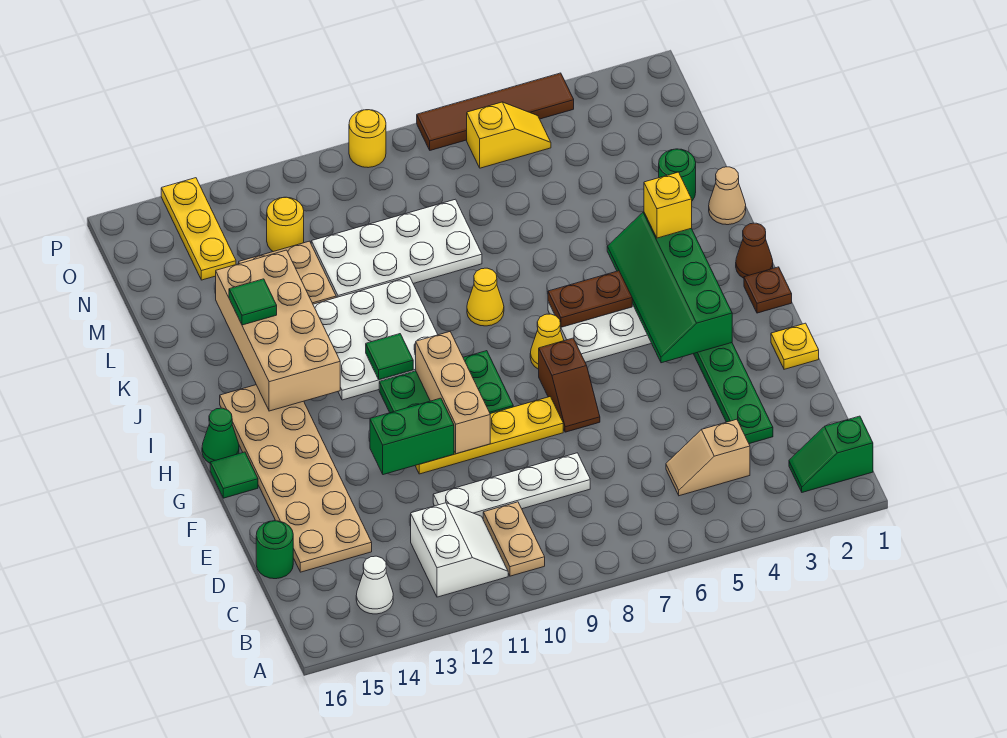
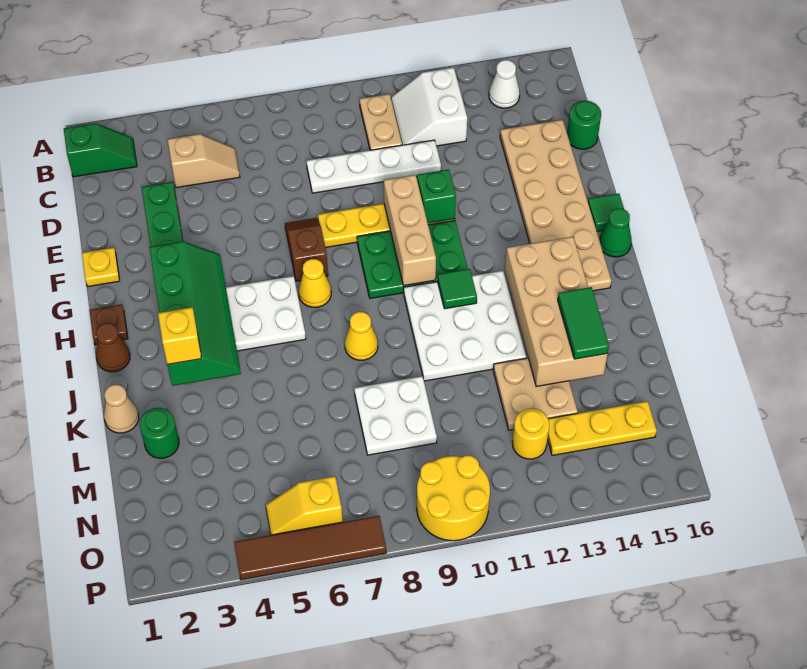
green brick F11:F12 level 2 -> green brick F11 level 2
brown plate I5:I6 level 2 -> none
green tile K14 level 3 -> green tile K14:L14 level 3
white plate L8:M11 level 1 -> white plate L8:M9 level 1
yellow plate N14:P14 level 1 -> yellow plate N13:N15 level 1
yellow round brick P9 level 1 -> yellow round brick O9:P10 level 1

